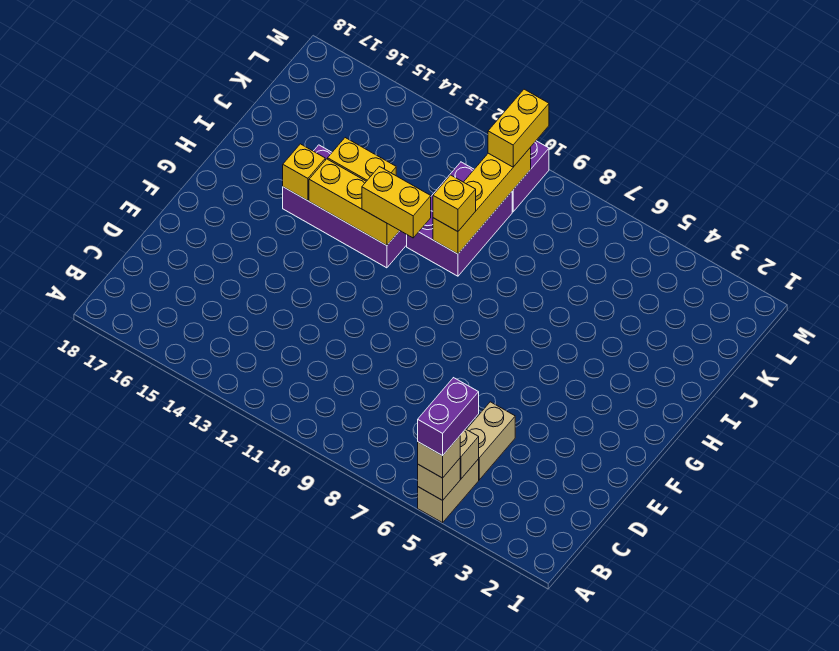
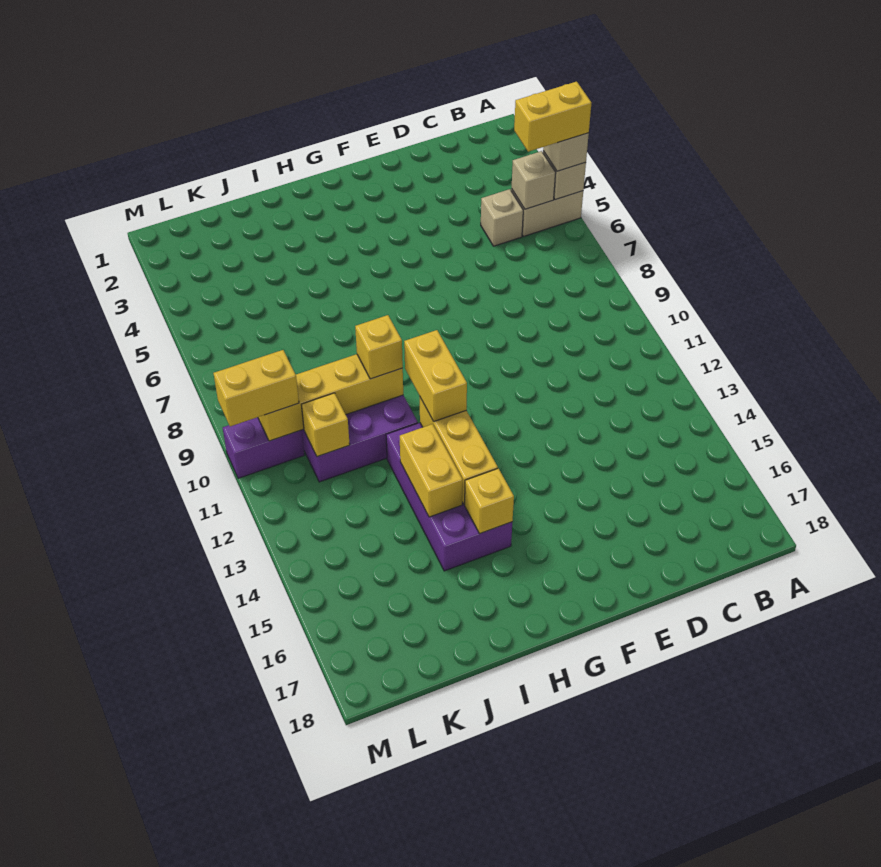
purple brick A5:B5 level 4 -> yellow brick A5:B5 level 4
tan brick C5:D5 level 1 -> tan brick C5 level 1
none -> yellow brick K11 level 2

